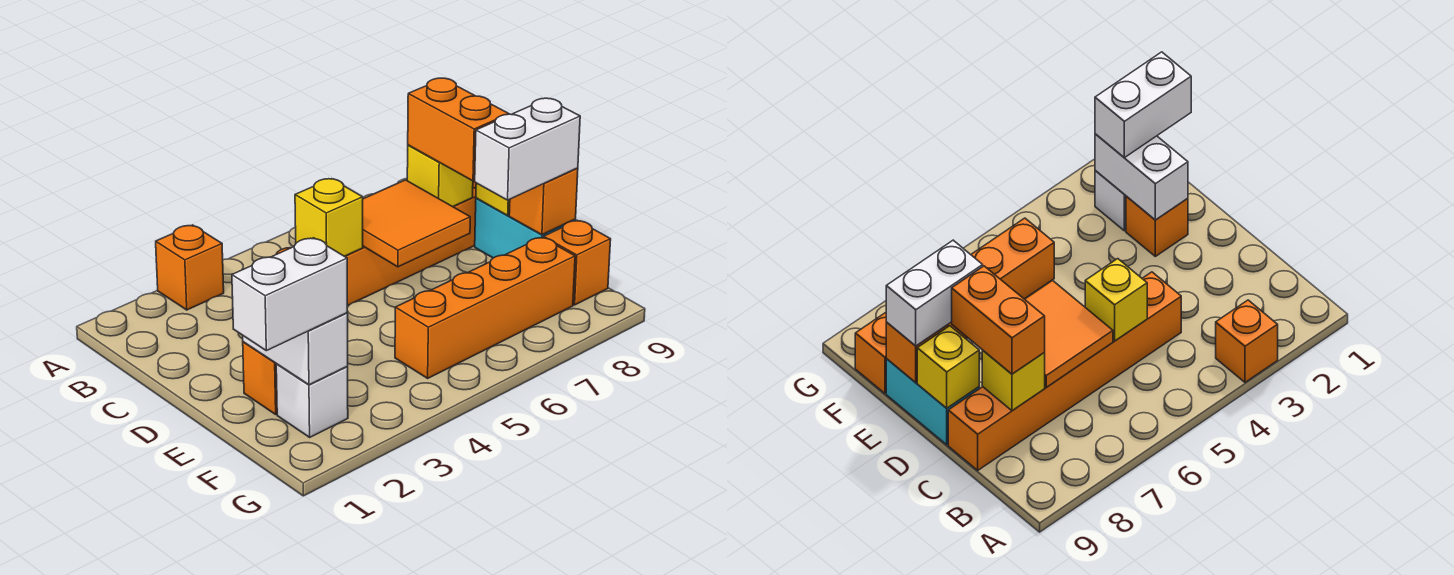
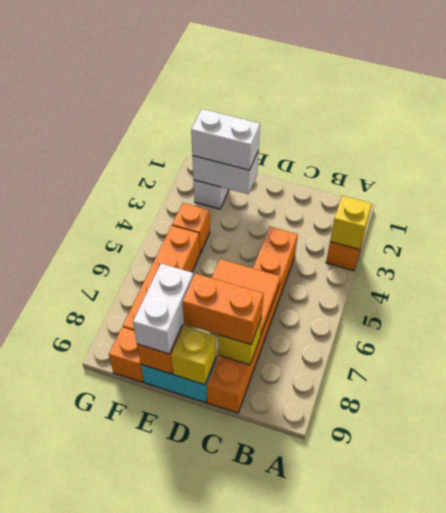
yellow brick C5 level 2 -> yellow brick A3 level 2
orange brick E2 level 1 -> orange brick F4 level 1
white brick F1:F2 level 3 -> white brick E2:F2 level 3

